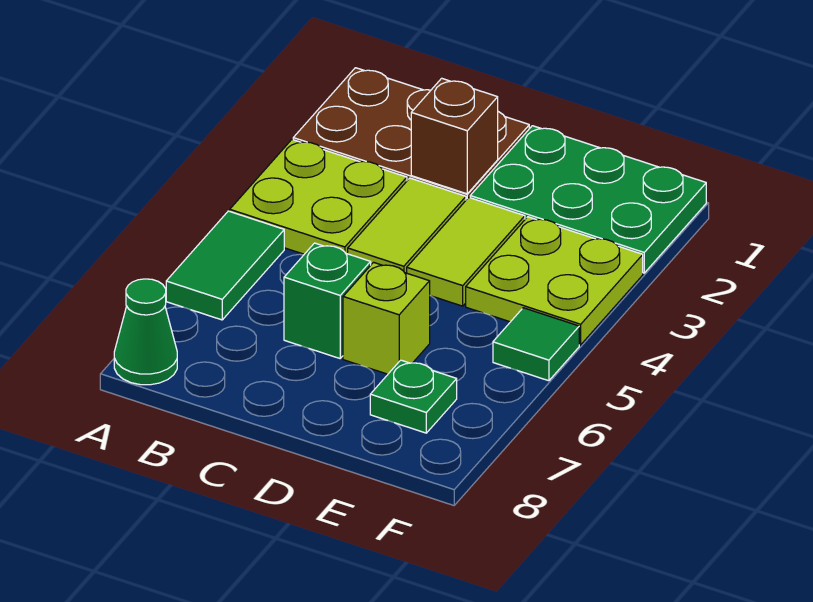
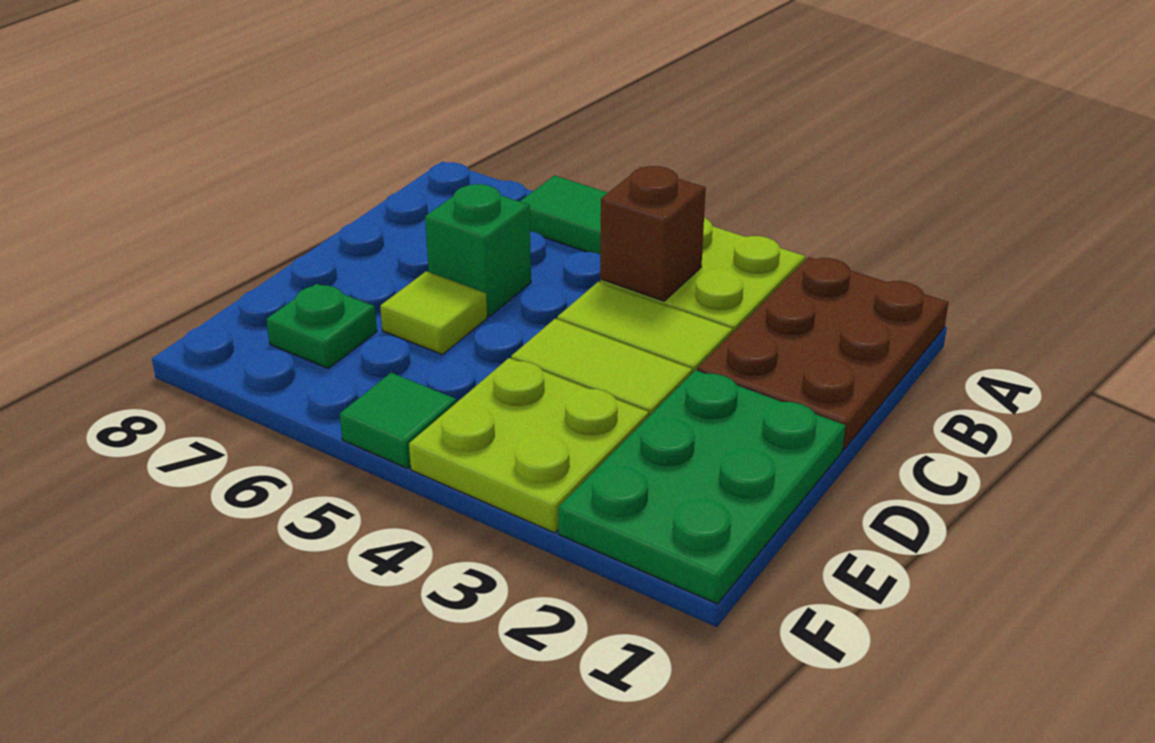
green cone A8 level 1 -> none
brown brick C2 level 2 -> brown brick B4 level 2
lime brick D6 level 1 -> lime tile D6 level 1

